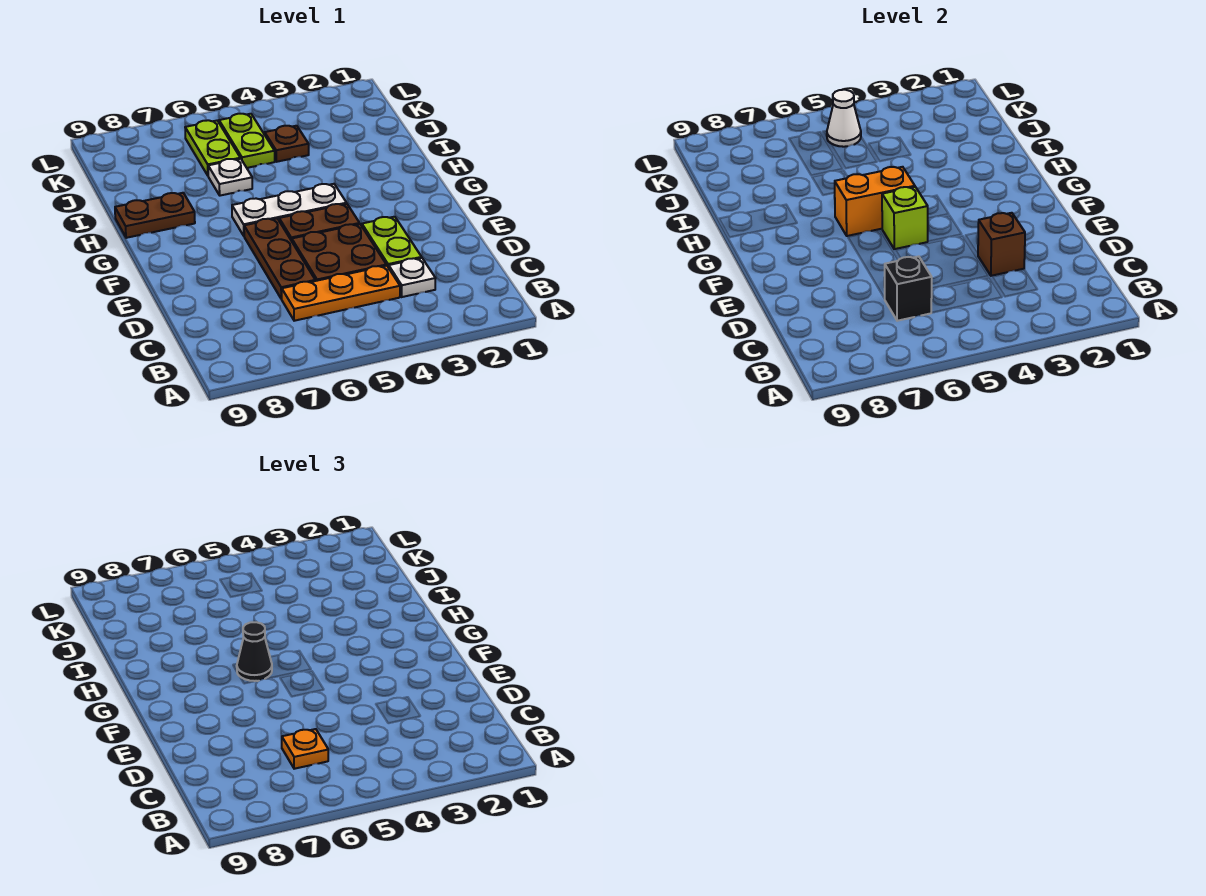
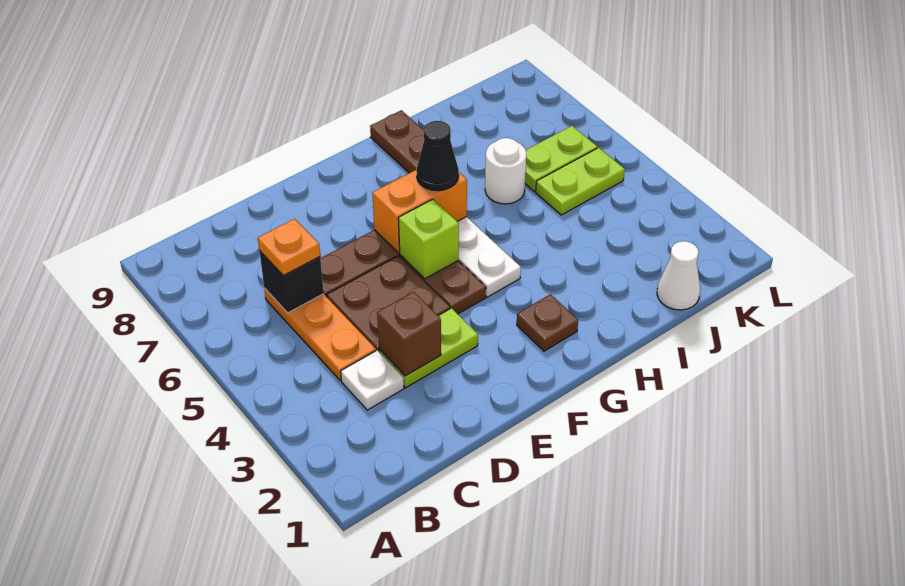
orange brick G5:G6 level 2 -> orange brick F6:G6 level 2
white plate I6 level 1 -> white round brick I6 level 1
brown plate J4 level 1 -> brown plate G2 level 1
white cone K5 level 2 -> white cone J1 level 1

